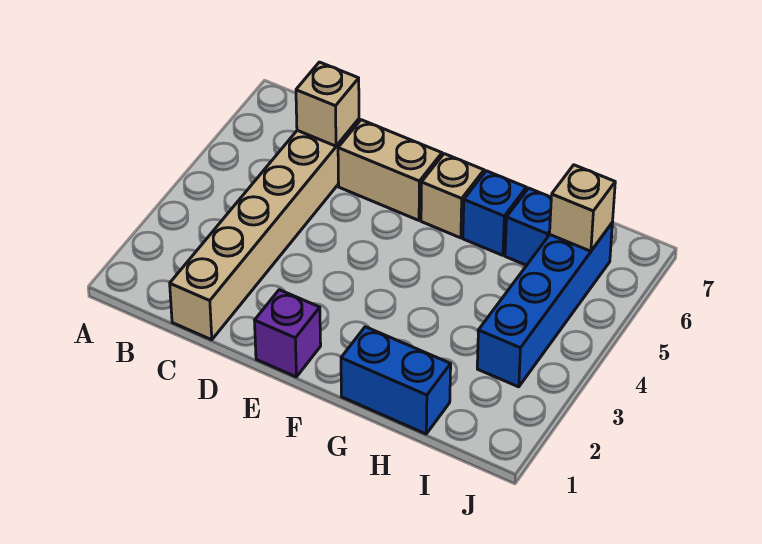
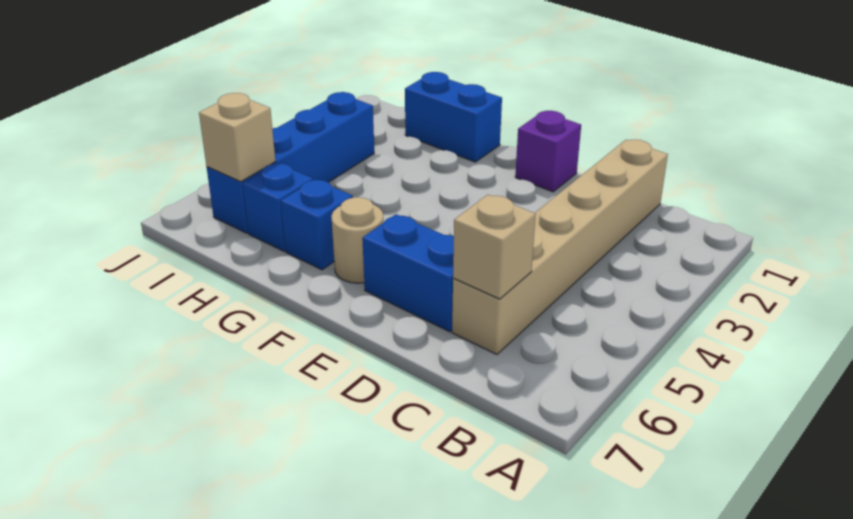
tan brick D6:E6 level 1 -> blue brick D6:E6 level 1
tan brick F6 level 1 -> tan round brick F6 level 1

